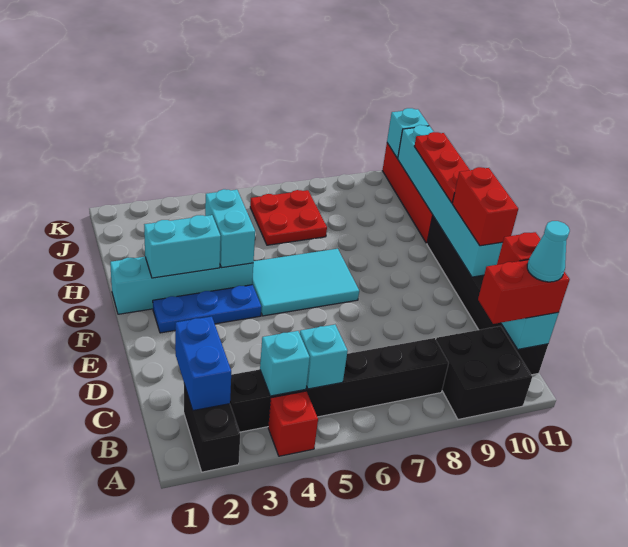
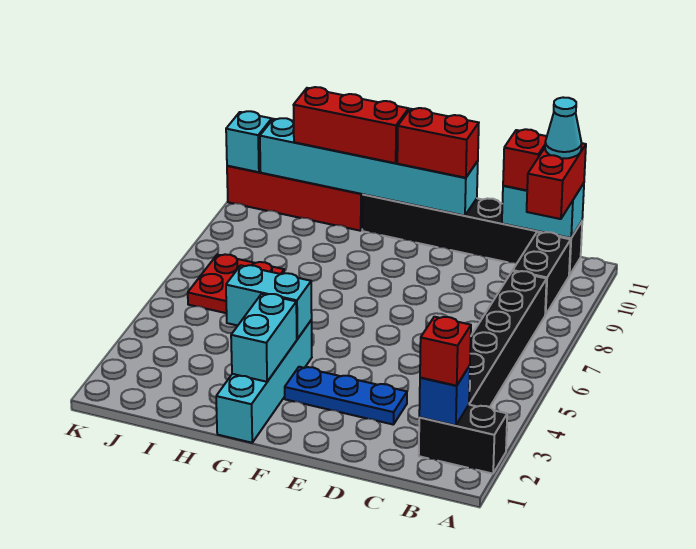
red brick A4 level 1 -> red brick B2 level 3
black brick A9:B10 level 1 -> black brick B9:B10 level 1
blue brick B2:C2 level 2 -> blue brick B2 level 2
cyan brick B4 level 2 -> none
cyan brick B5 level 2 -> none
blue plate F2:F4 level 1 -> blue plate D3:F3 level 1
cyan tile F5:G7 level 1 -> none
red plate G11:I11 level 3 -> red brick G11:I11 level 3

